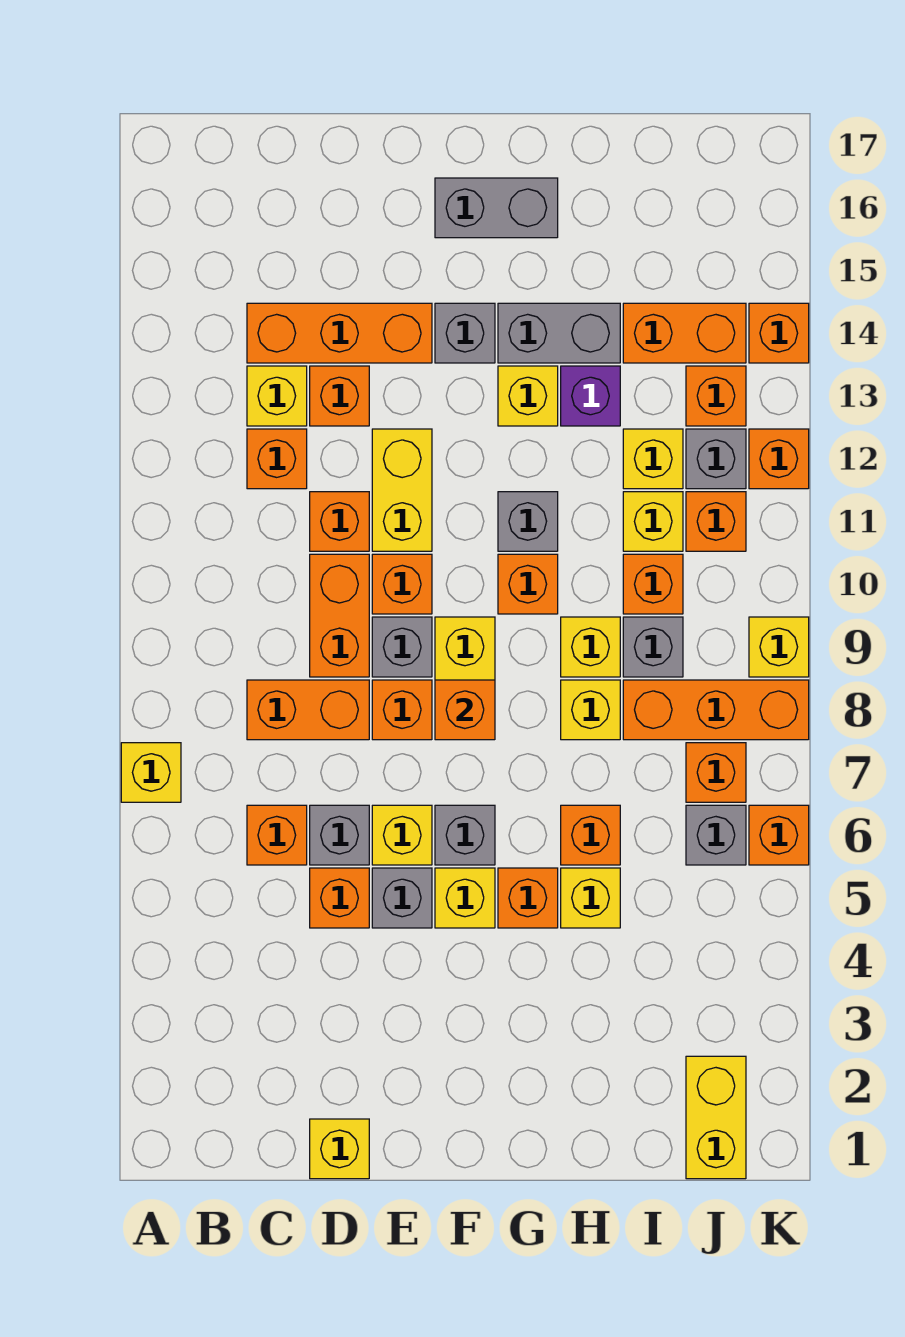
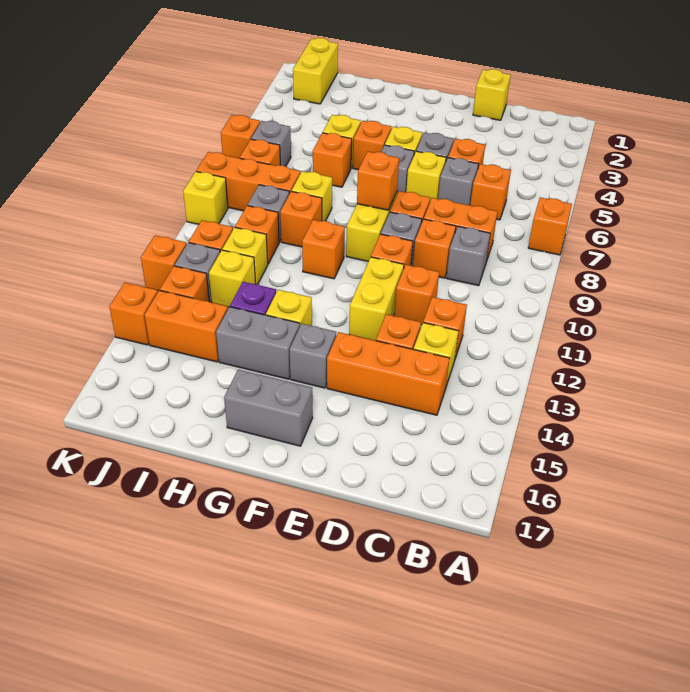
yellow brick A7 level 1 -> orange brick A7 level 1
orange brick D9:D10 level 1 -> orange brick D9 level 1
grey brick G11 level 1 -> grey brick C9 level 1
yellow brick H9 level 1 -> orange brick H9 level 1

